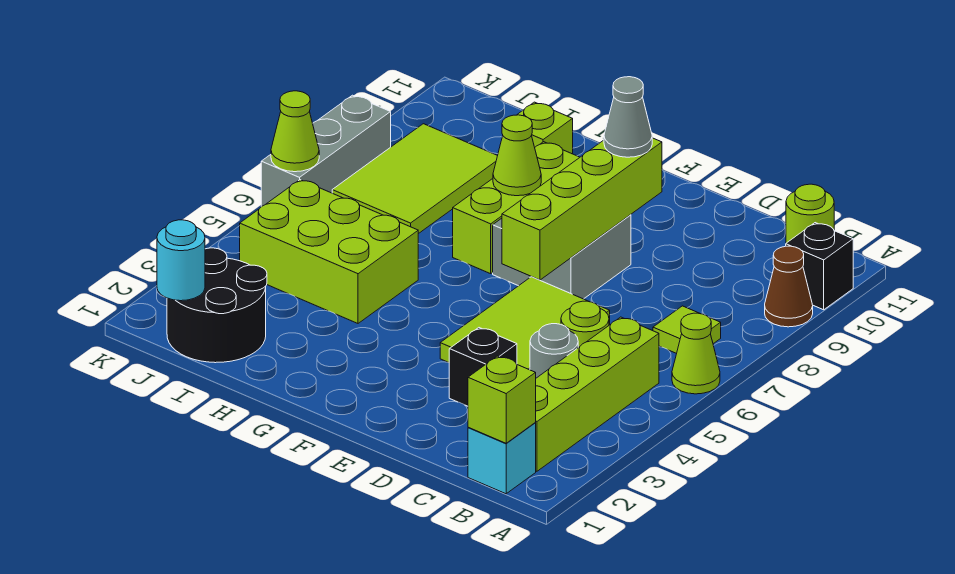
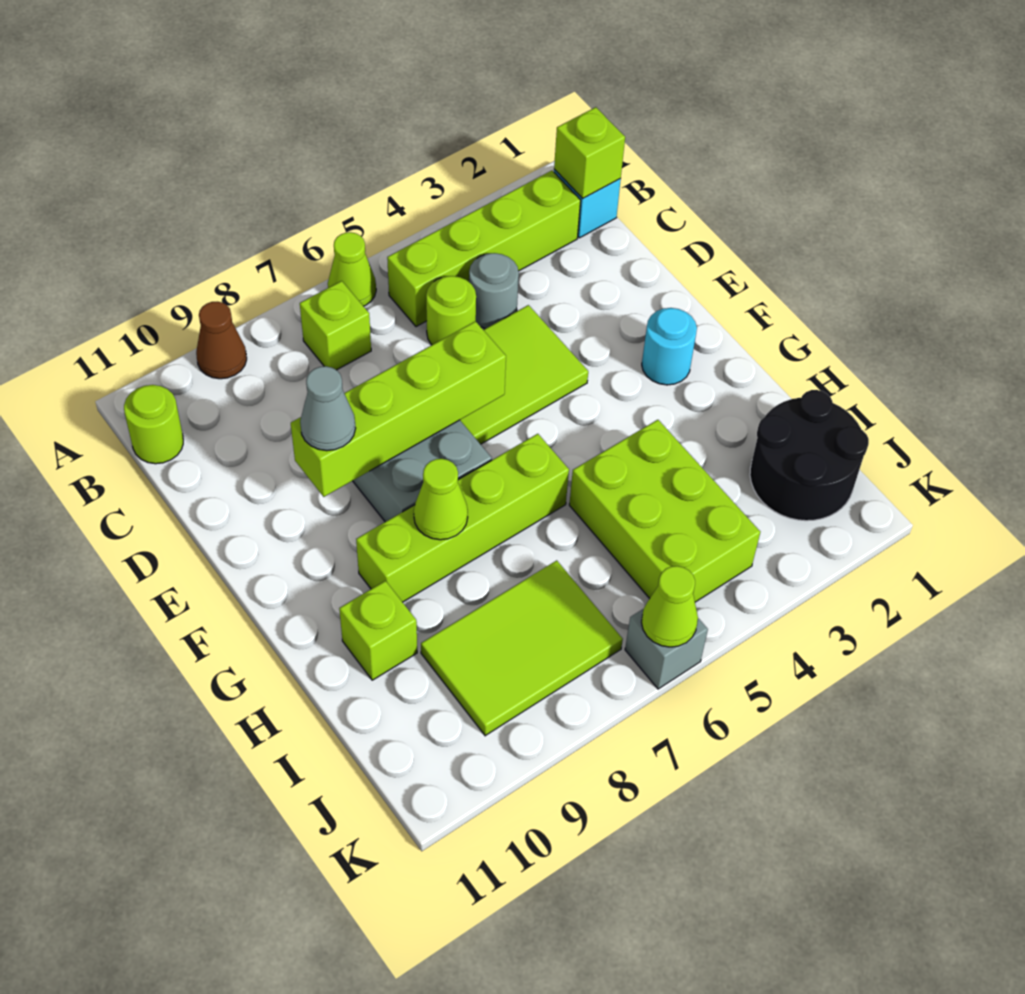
black brick A10 level 1 -> none
lime tile B7 level 1 -> lime brick B7 level 1
black brick D3 level 1 -> none
lime brick G7:G9 level 1 -> lime brick G6:G9 level 1
cyan round brick J1 level 2 -> cyan round brick F2 level 1
grey brick K6:K8 level 1 -> grey brick K6 level 1

